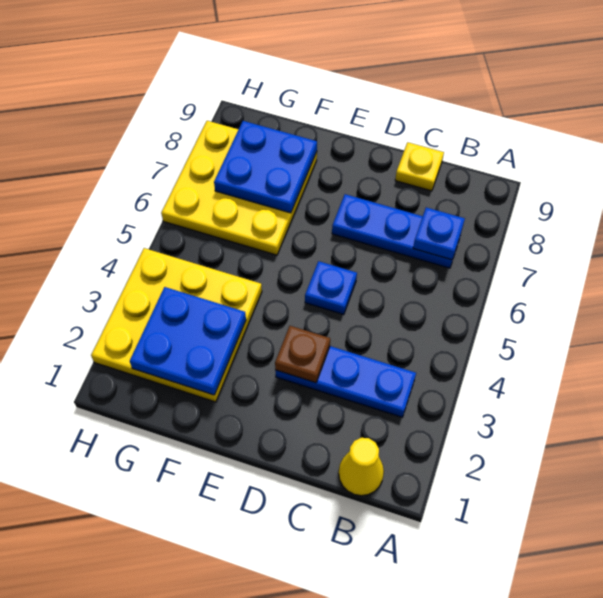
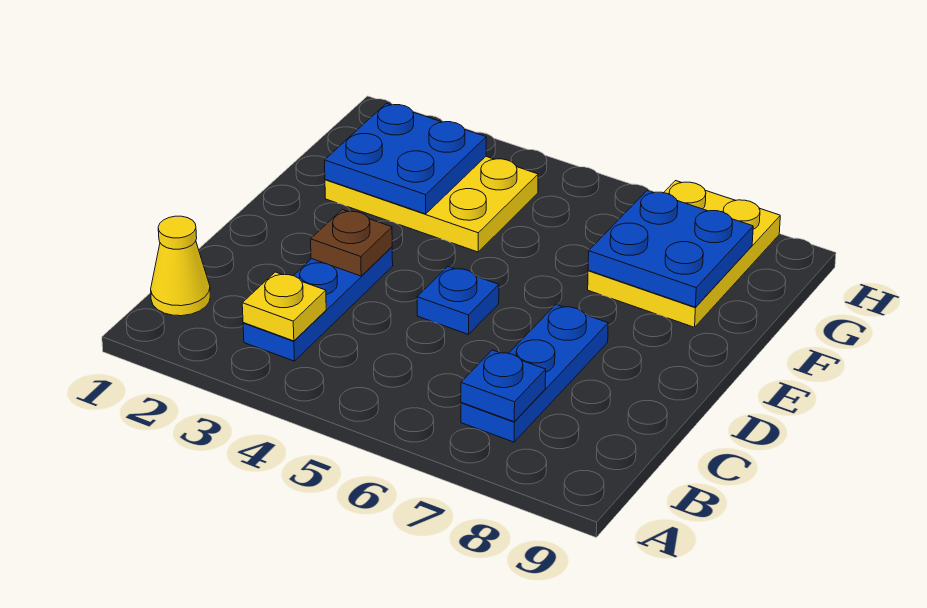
yellow plate C9 level 1 -> yellow plate B3 level 2
yellow plate F2:H4 level 1 -> yellow plate F2:G4 level 1
yellow plate F6:H8 level 1 -> yellow plate F7:H8 level 1

